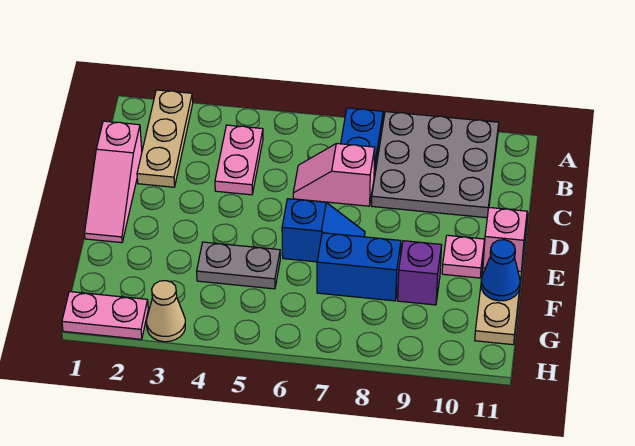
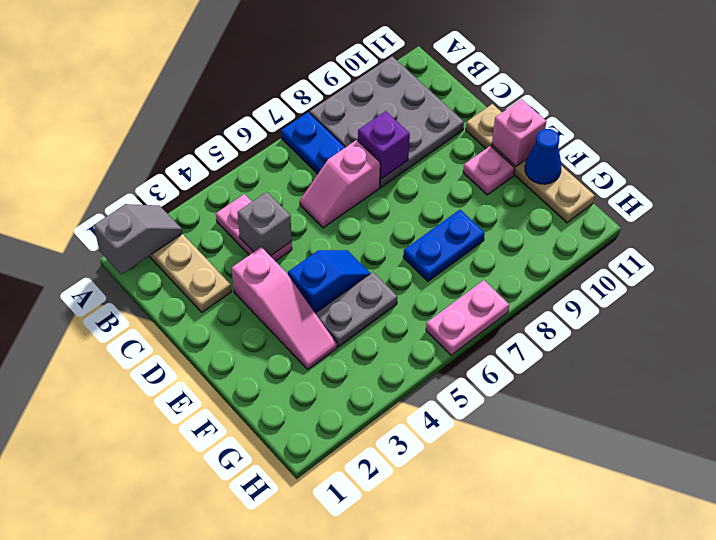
none -> grey slope A1:A2 level 2 top 1
pink slope C1:E1 level 1 top C -> pink slope D3:F3 level 1 top D
none -> grey brick C4 level 2
blue slope E6:E7 level 1 top 6 -> blue slope E4:E5 level 1 top 4
blue brick F7:F8 level 1 -> blue plate F7:F8 level 1
purple brick F9 level 1 -> purple brick C8 level 2
pink plate H1:H2 level 1 -> pink plate H6:H7 level 1
tan cone H3 level 1 -> none

